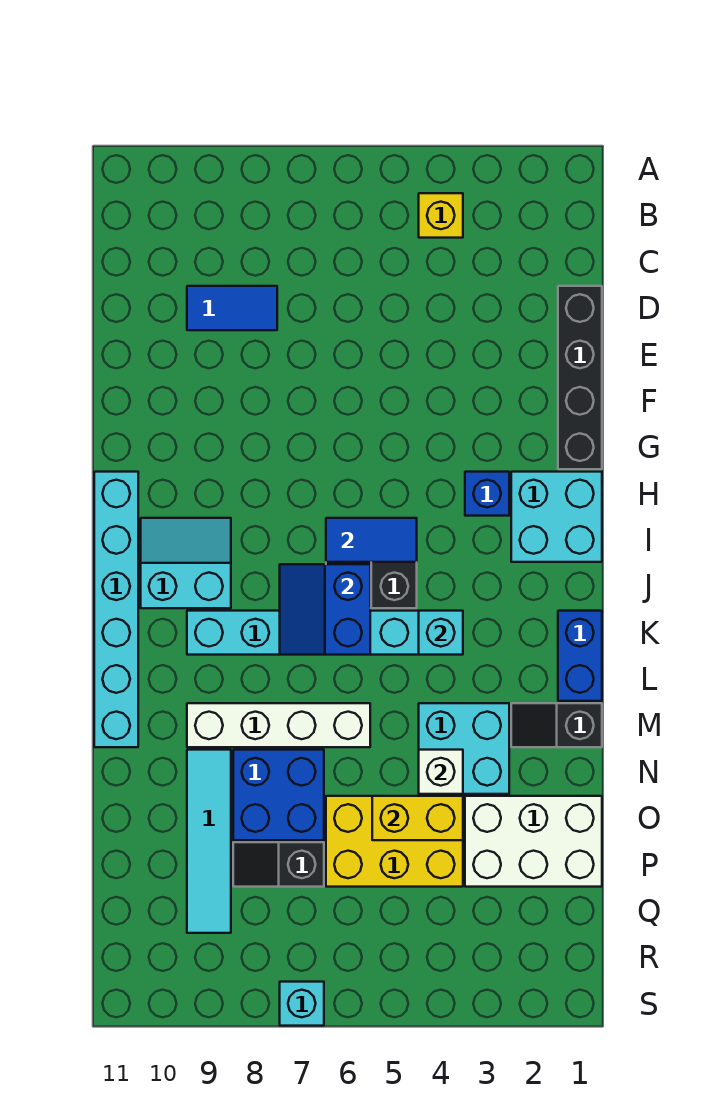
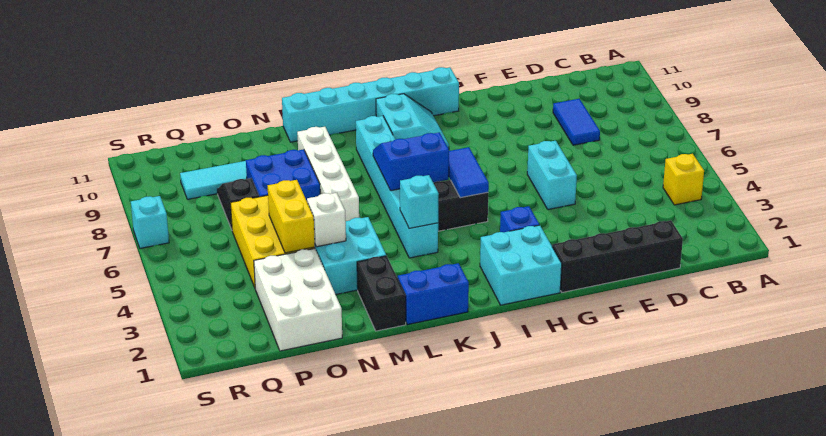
none -> cyan brick F5:F6 level 1
black slope M1:M2 level 1 top 1 -> black brick M1:M2 level 1

